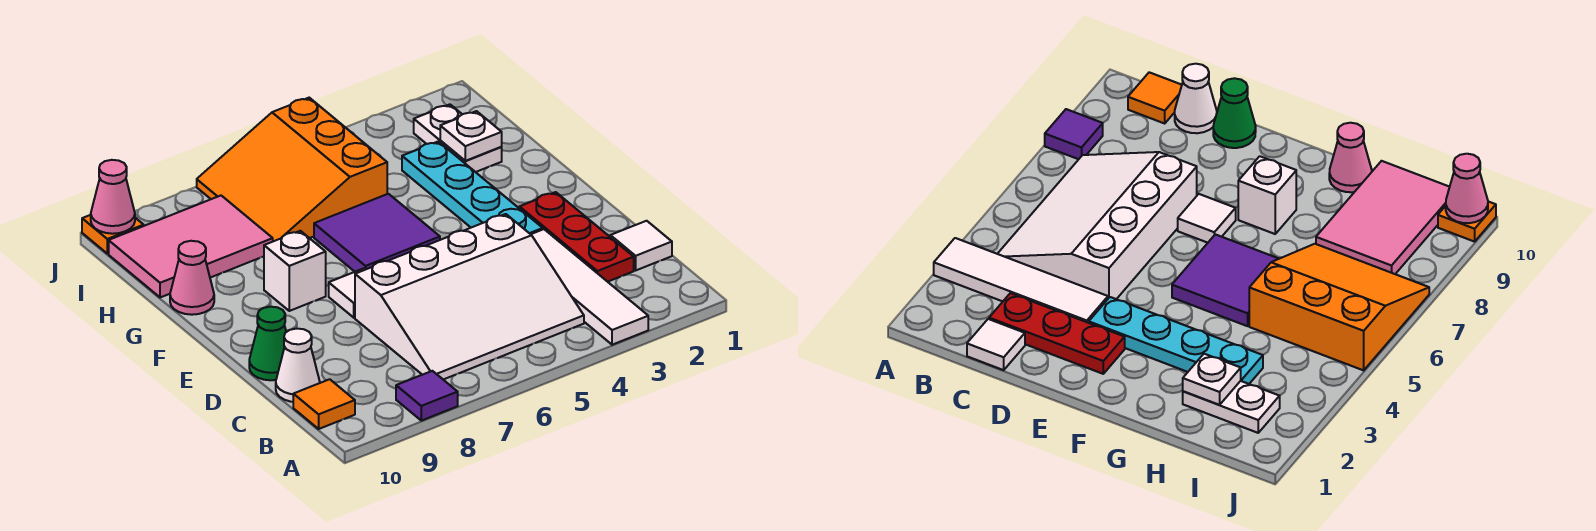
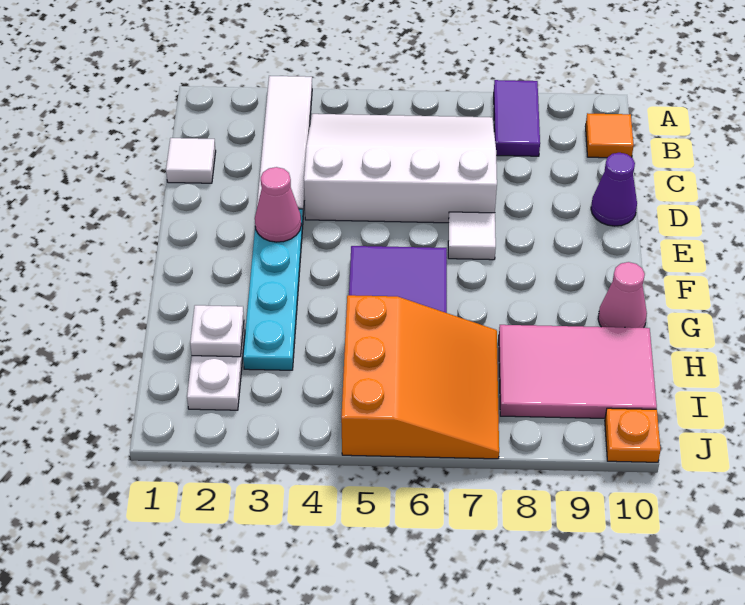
purple tile A8 level 1 -> purple tile A8:B8 level 1
red plate C2:E2 level 1 -> none
white cone C10 level 1 -> none
green cone D10 level 1 -> purple cone D10 level 1
white brick F8 level 1 -> none
pink cone J10 level 2 -> pink cone E3 level 2

